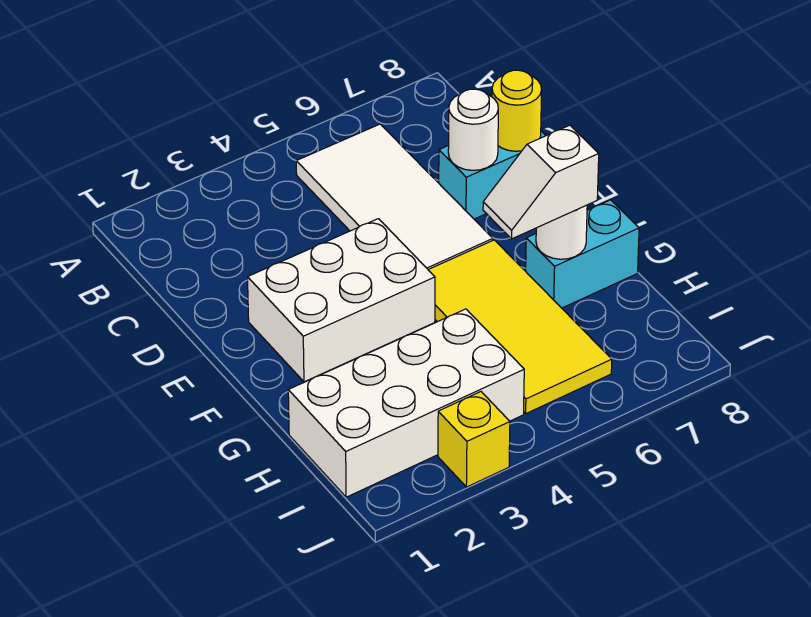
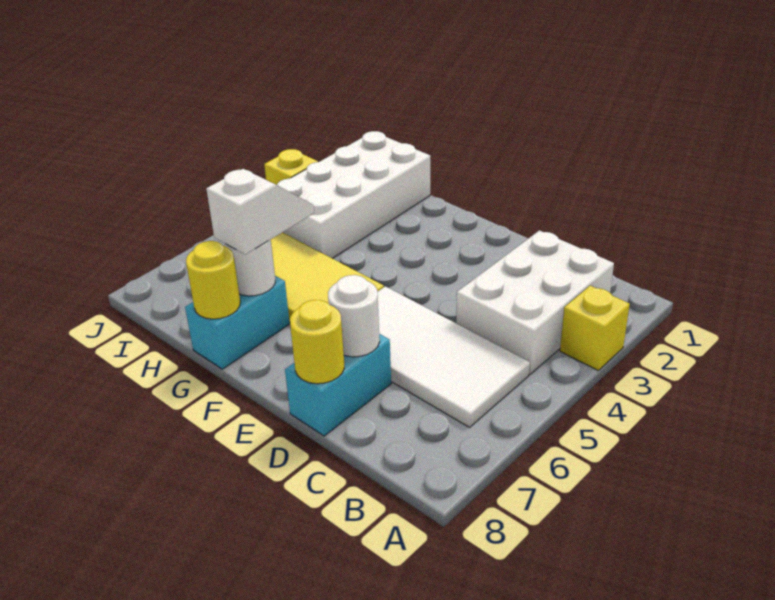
none -> yellow brick A3 level 1
white brick E2:F4 level 1 -> white brick B2:C4 level 1
none -> yellow round brick G8 level 2

